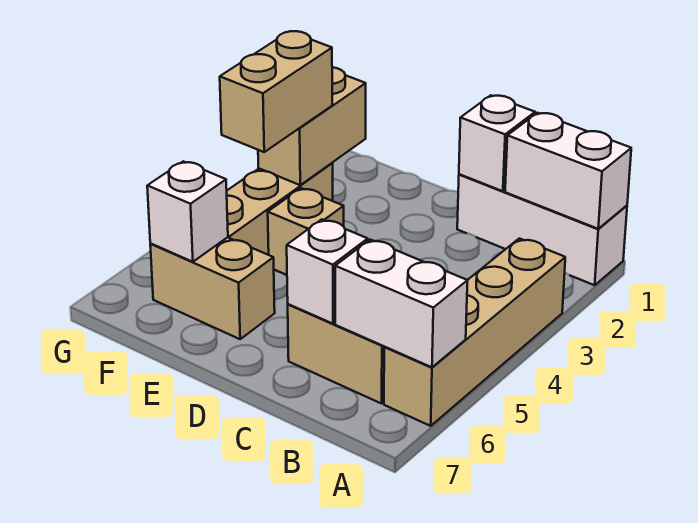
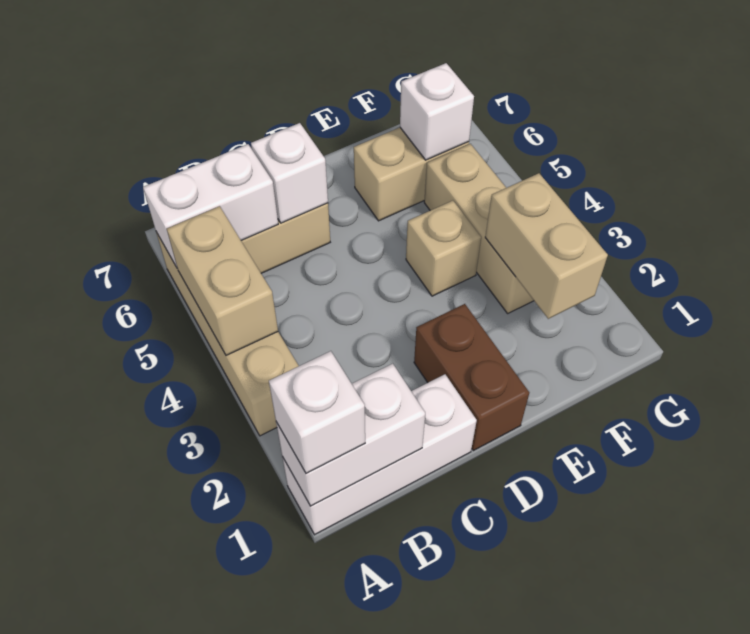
white brick C1 level 2 -> white brick A1 level 3
none -> brown brick D1:D2 level 1
tan brick F3:F4 level 3 -> tan brick A4:A5 level 2

